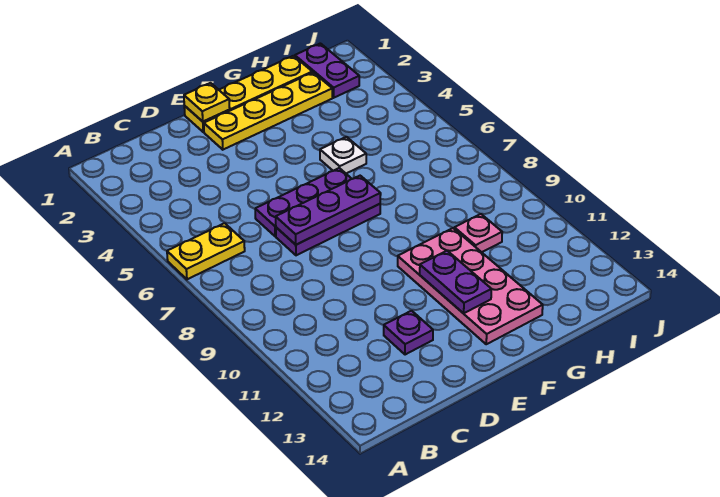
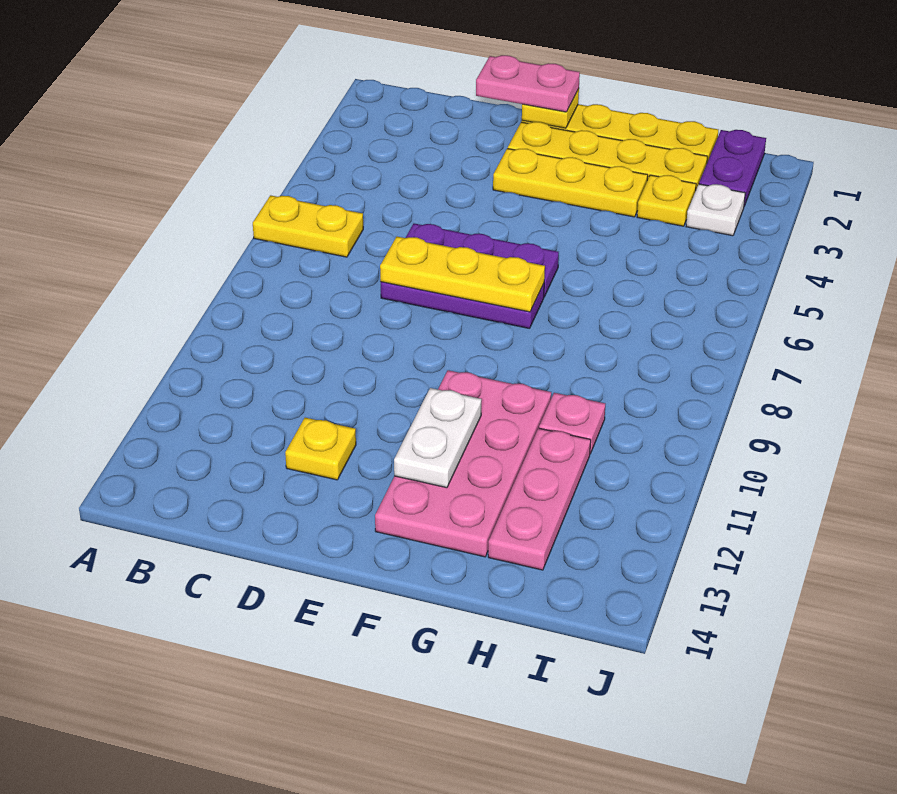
none -> pink plate D1:E1 level 3
purple plate D7:F7 level 2 -> yellow plate D7:F7 level 2
purple plate D12 level 1 -> yellow plate D12 level 1
none -> yellow plate E3:G3 level 1
purple plate F11:F12 level 2 -> white plate F11:F12 level 2
white plate G5 level 1 -> white plate I3 level 1
none -> yellow plate H3 level 1
none -> pink plate H11:H13 level 1

